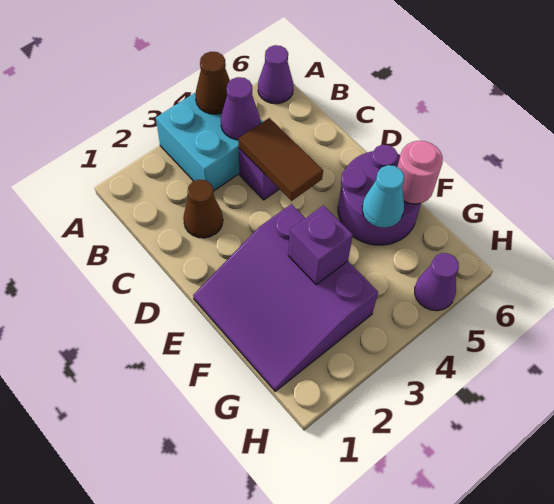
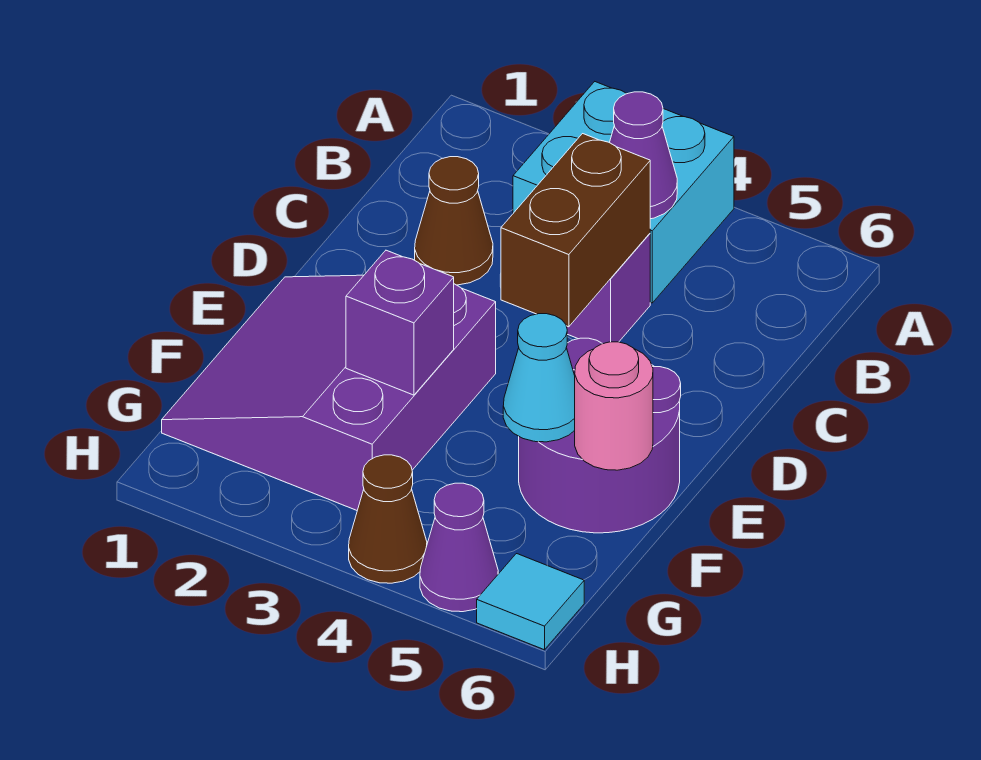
brown cone A4 level 2 -> brown cone H4 level 1
purple cone A6 level 1 -> none
brown tile C4:D4 level 2 -> brown brick C4:D4 level 2
none -> cyan tile H6 level 1

